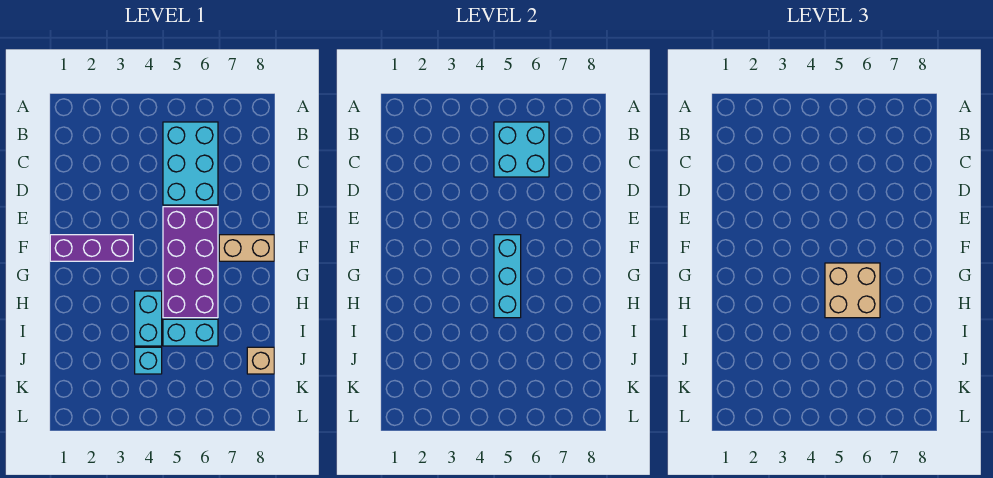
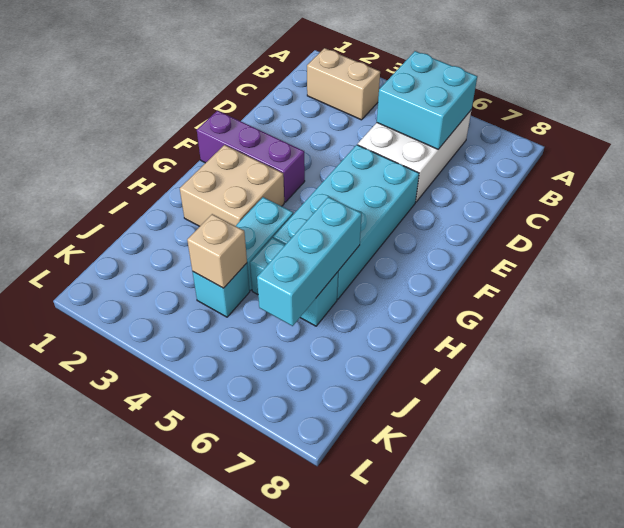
cyan brick B5:D6 level 1 -> white brick B5:D6 level 1
purple brick E5:H6 level 1 -> cyan brick E5:H6 level 1
cyan brick F5:H5 level 2 -> cyan brick H6:J6 level 2
tan brick F7:F8 level 1 -> tan brick B2:B3 level 1
tan brick G5:H6 level 3 -> tan brick G2:H3 level 1
tan brick J8 level 1 -> tan brick J4 level 2

